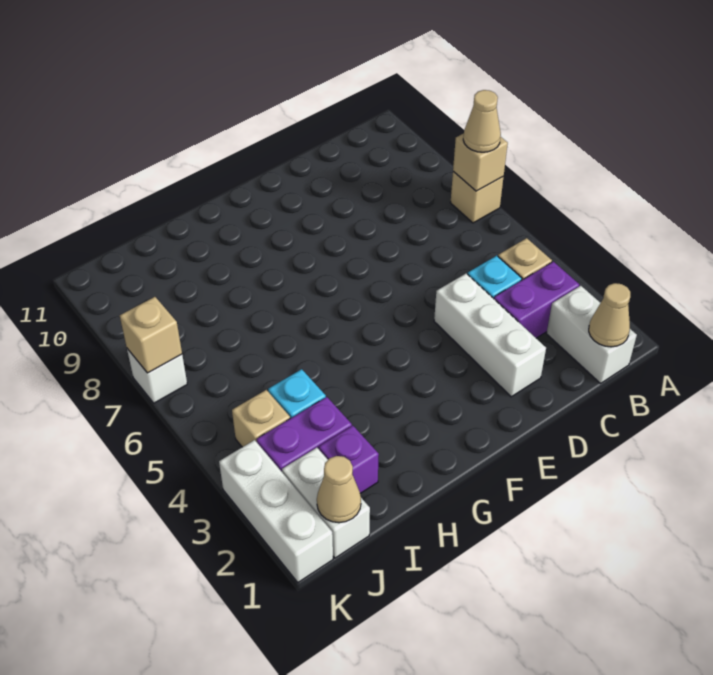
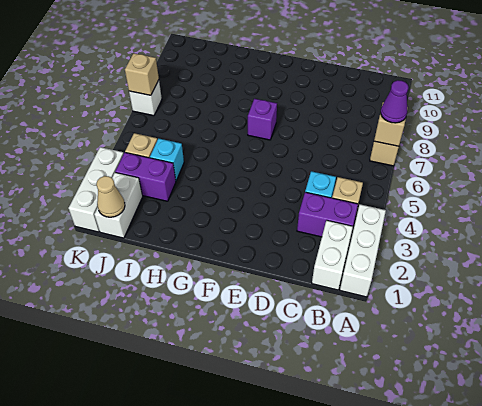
tan cone A7 level 3 -> purple cone A7 level 3
tan cone B1 level 2 -> none
white brick D2:D4 level 1 -> white brick A1:A3 level 1
purple brick I2 level 1 -> purple brick F7 level 1

